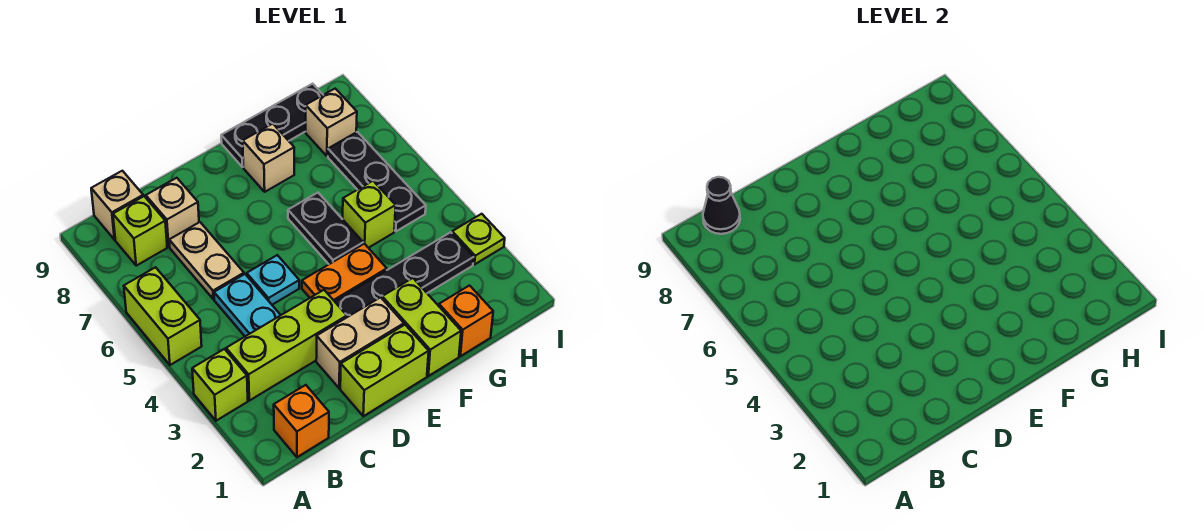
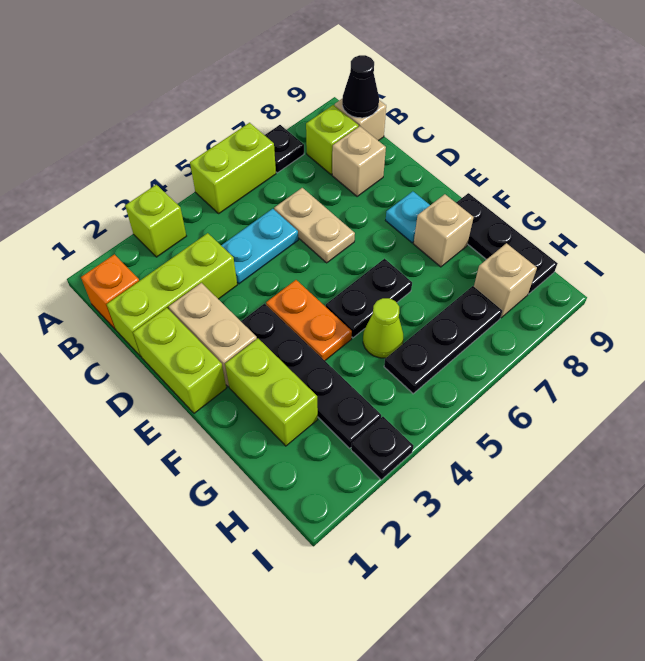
none -> black plate A7 level 1
lime brick B3:D3 level 1 -> lime brick C1:C3 level 1
tan plate C6:C7 level 1 -> tan plate C6:D6 level 1
cyan plate D5 level 1 -> cyan plate E8 level 1
lime brick F1:F2 level 1 -> lime brick F2:G2 level 1
orange brick G1 level 1 -> none
lime brick G5 level 1 -> lime cone G5 level 1
lime plate I3 level 1 -> black plate I3 level 1

